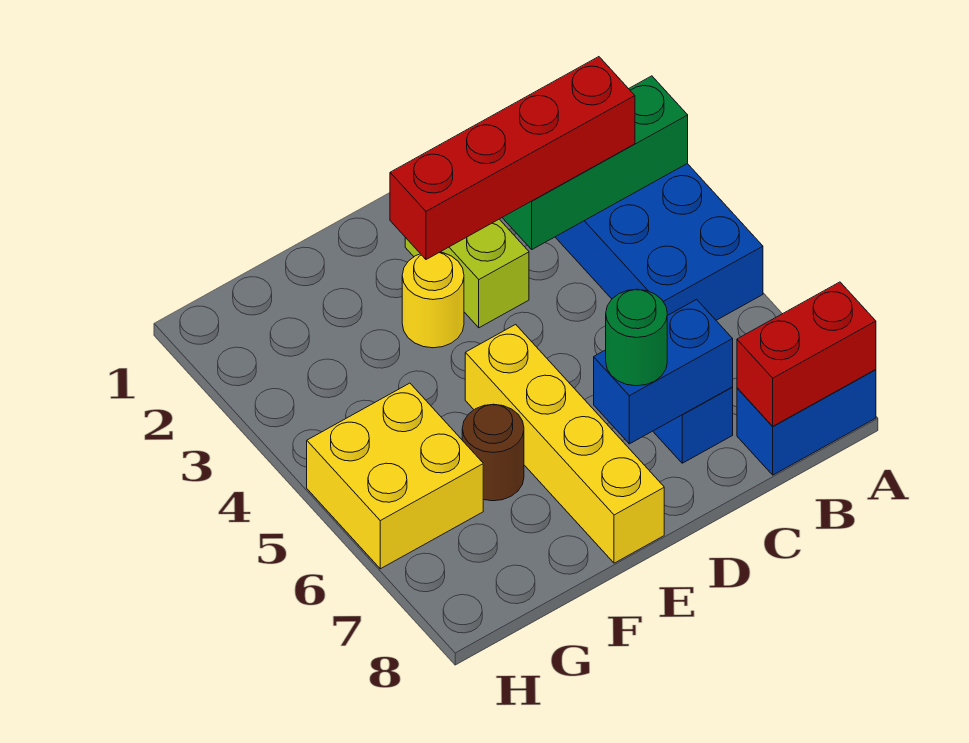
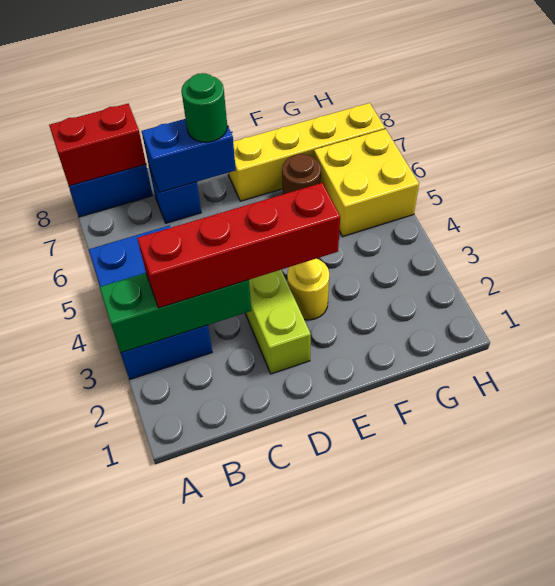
yellow brick E5:E8 level 1 -> yellow brick E7:H7 level 1

